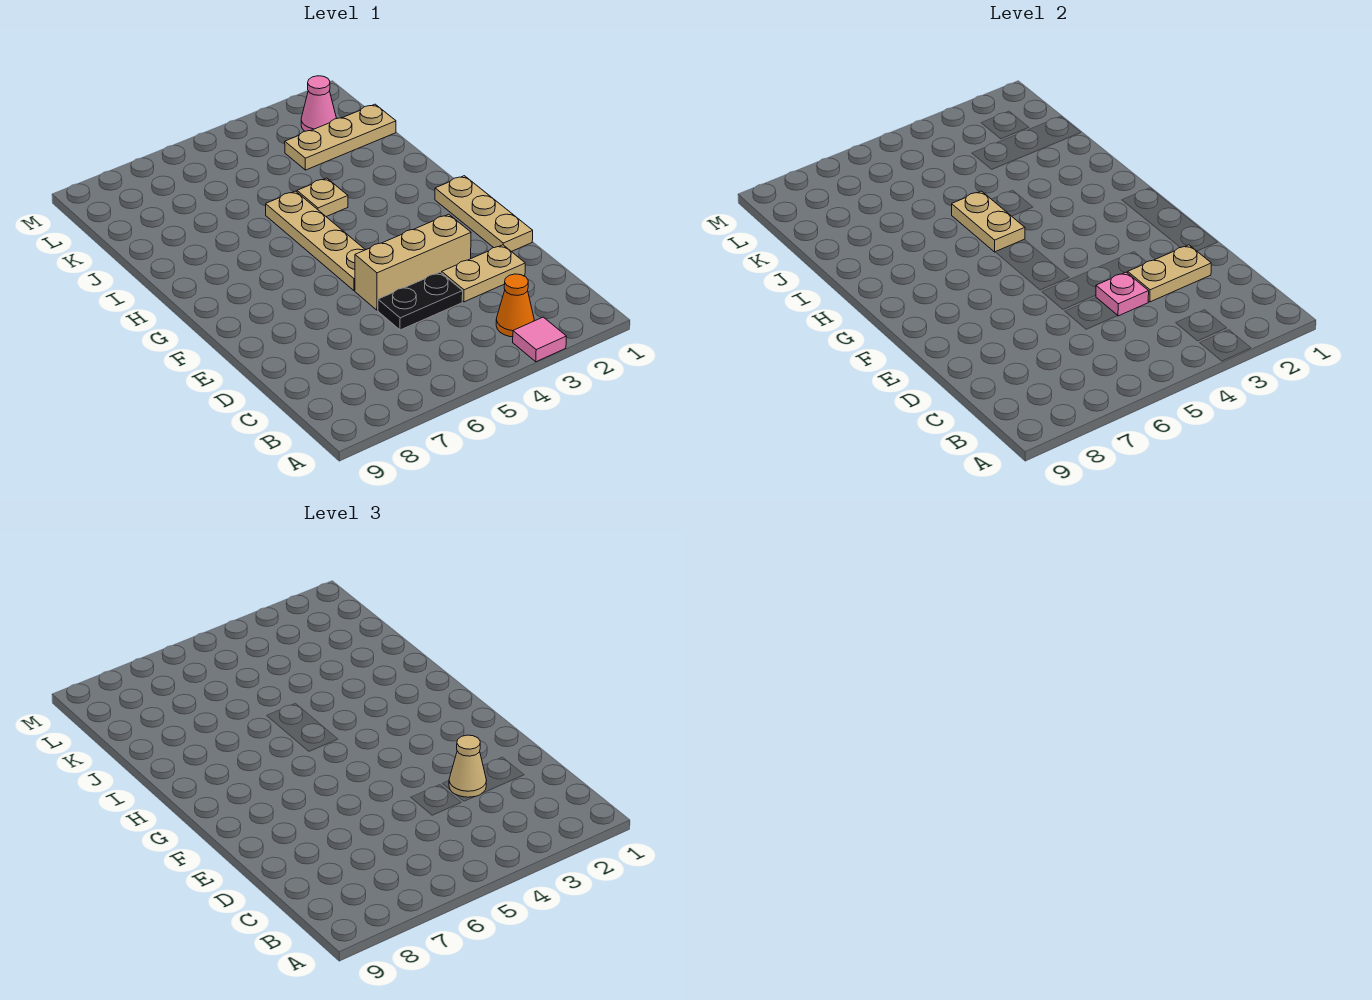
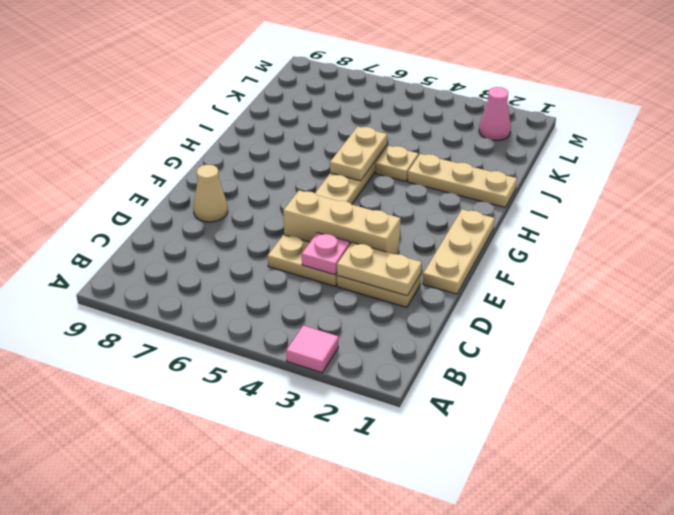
orange cone B3 level 1 -> none
tan cone D3 level 3 -> tan cone E8 level 1
black plate D4:D5 level 1 -> tan plate D4:D5 level 1
tan plate K1:K3 level 1 -> tan plate I1:I3 level 1

